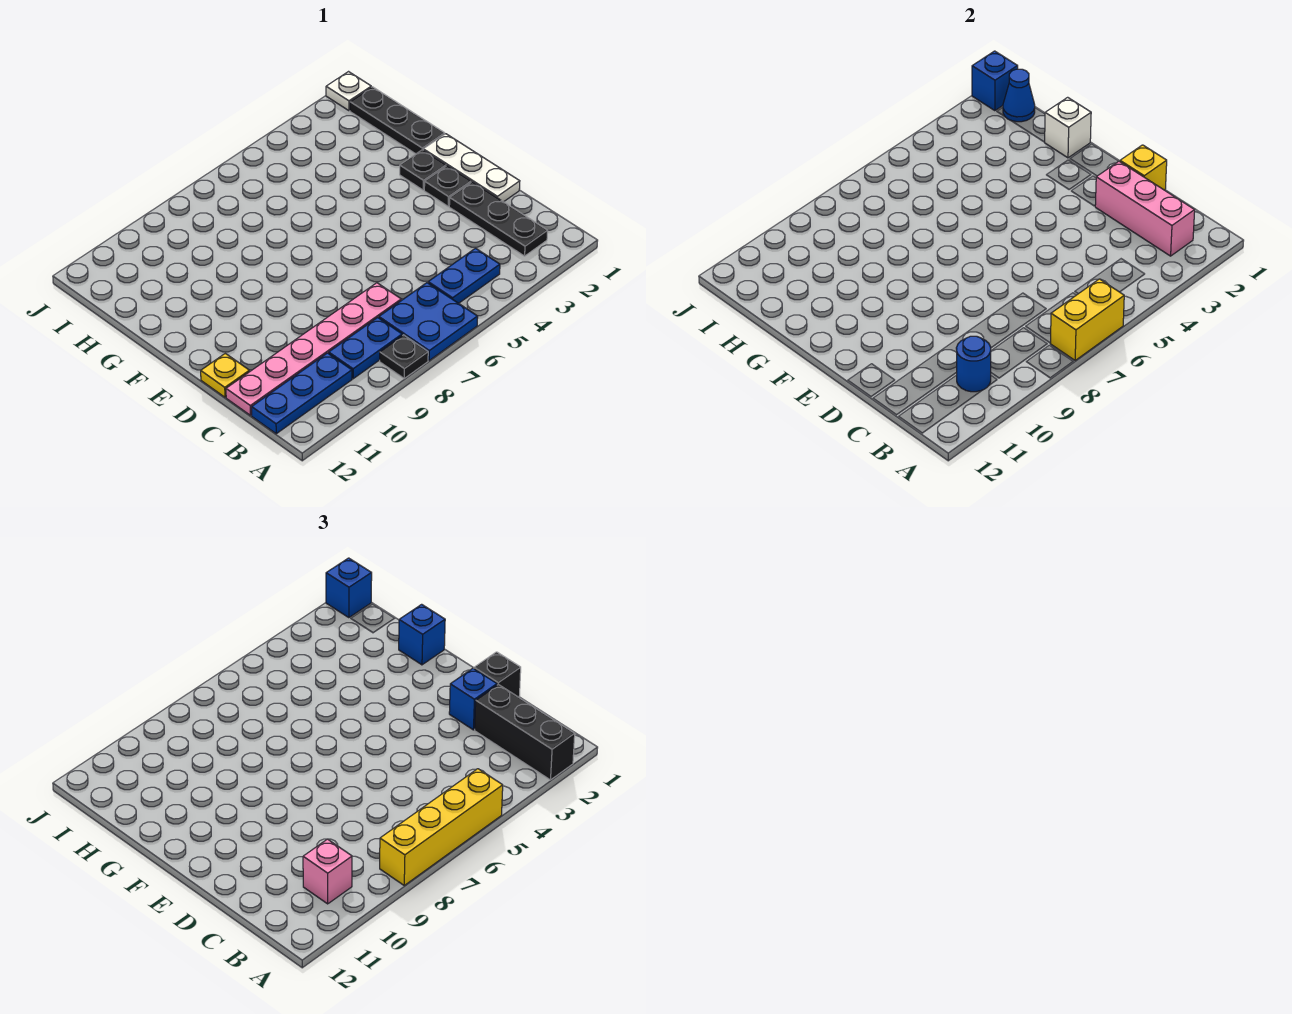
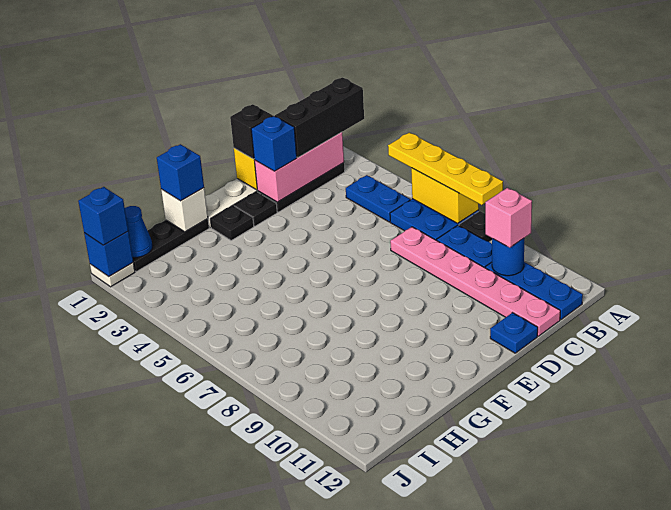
yellow brick A5:A8 level 3 -> yellow plate A5:A8 level 3
yellow plate D12 level 1 -> blue plate D12 level 1

